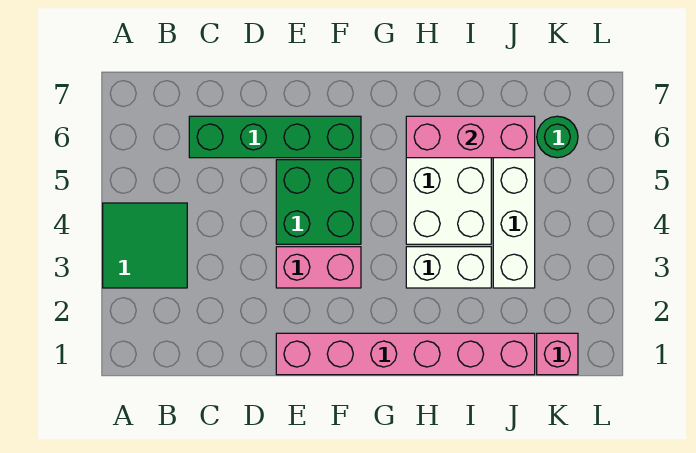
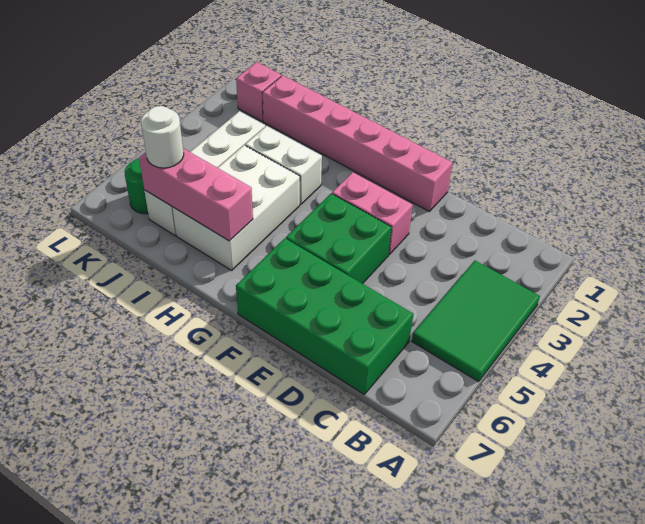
green tile A3:B4 level 1 -> green tile A3:B5 level 1
green brick C6:F6 level 1 -> green brick C6:F7 level 1
none -> white round brick J6 level 3

